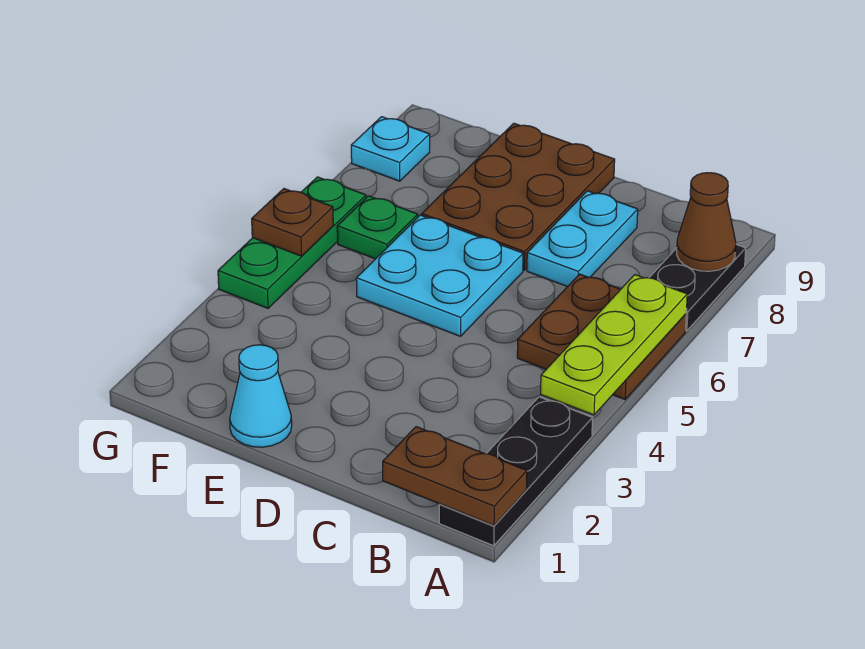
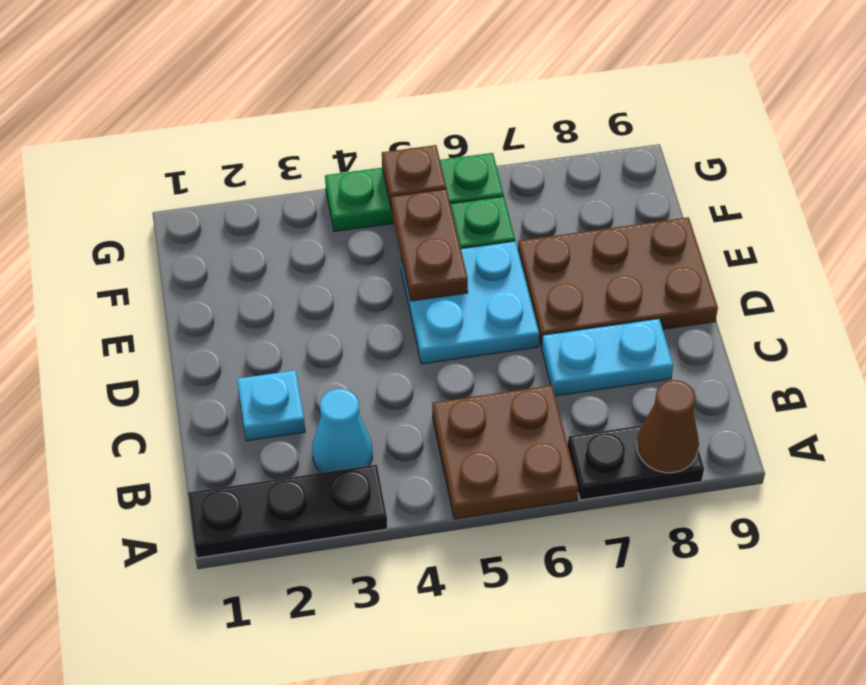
brown plate A1:B1 level 2 -> brown plate E5:F5 level 2
lime plate A4:A6 level 2 -> none
cyan cone E1 level 1 -> cyan cone B3 level 1
cyan plate G8 level 1 -> cyan plate C2 level 1

